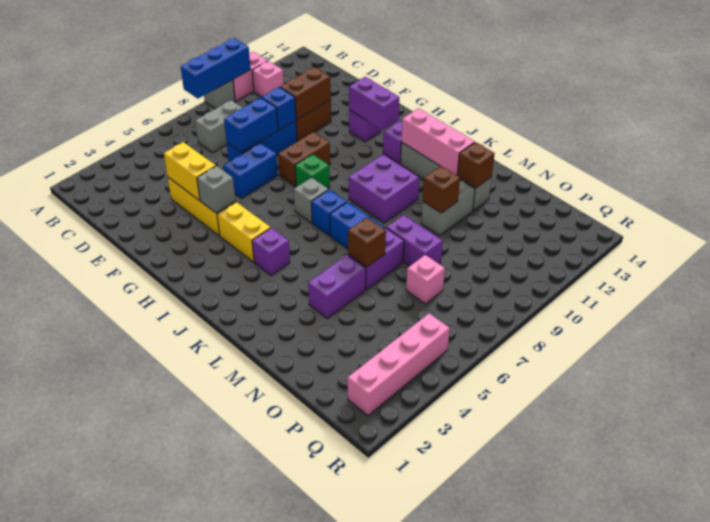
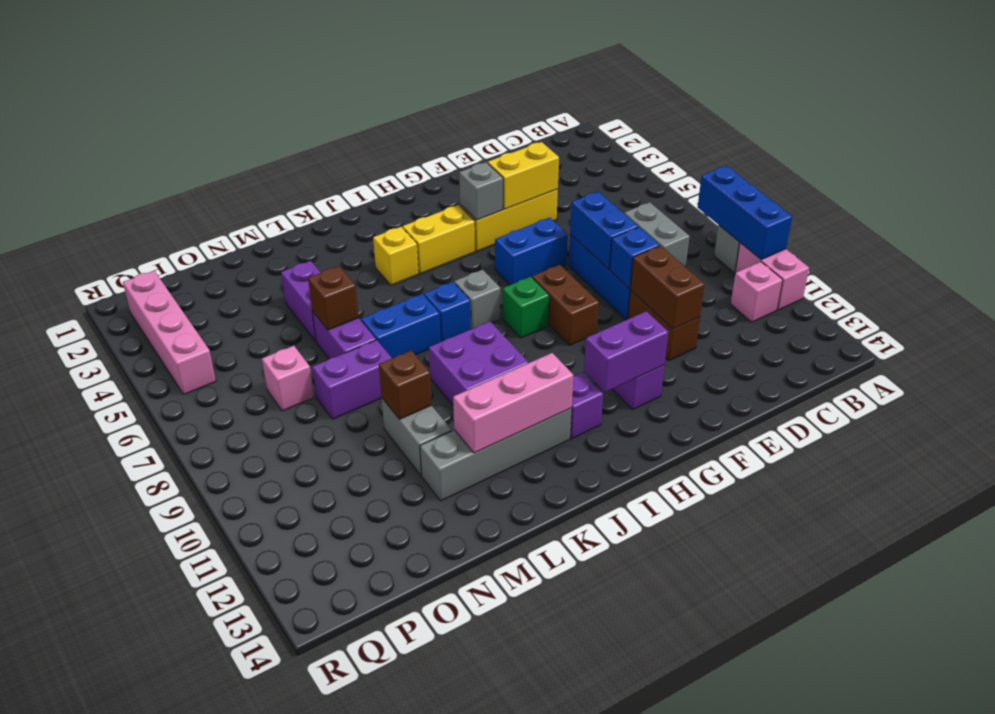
blue brick F6:F7 level 1 -> blue brick F6:G6 level 1
purple brick J4 level 1 -> yellow brick J4 level 1
brown brick M12 level 2 -> none

